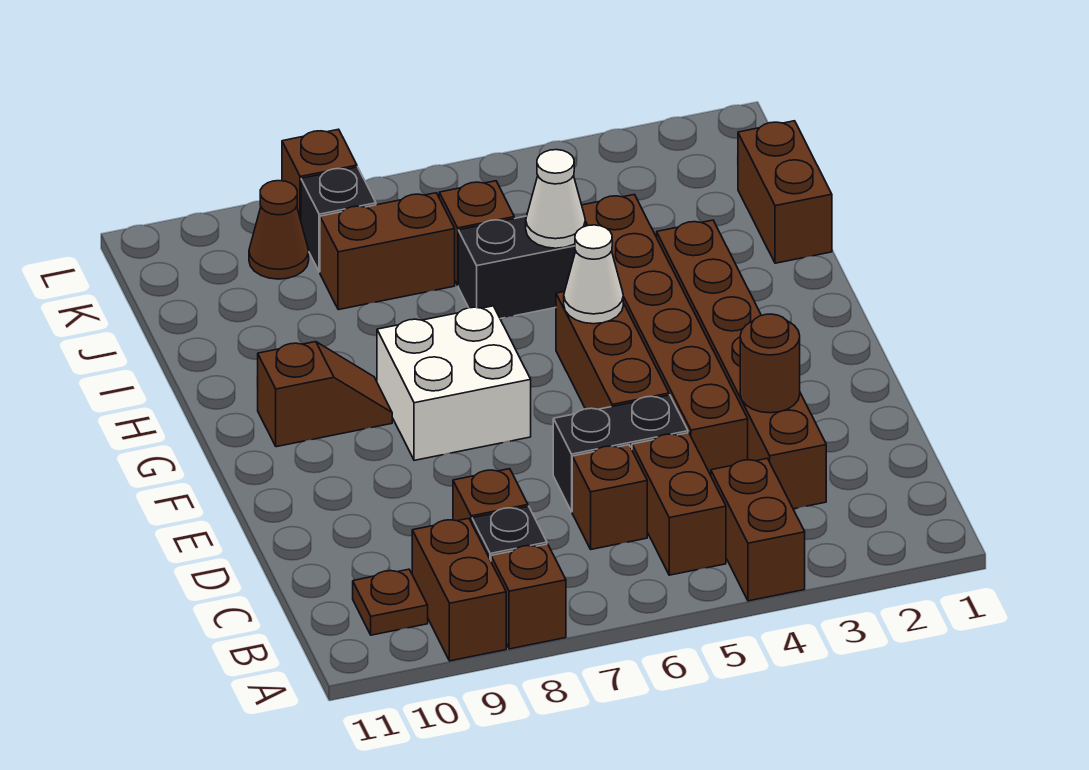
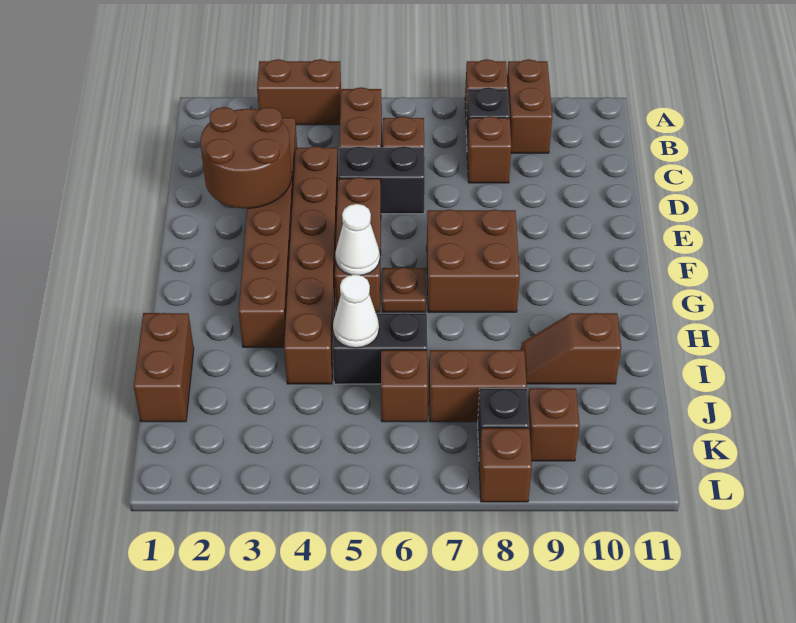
brown brick A4:B4 level 1 -> brown brick A3:A4 level 1
brown plate B10 level 1 -> brown plate G6 level 1
brown round brick D3 level 2 -> brown round brick D2:E3 level 2
white brick F7:G8 level 1 -> brown brick F7:G8 level 1
brown slope G9:G10 level 1 top 10 -> brown slope I9:I10 level 1 top 10
brown cone K9 level 1 -> brown brick K9 level 1

